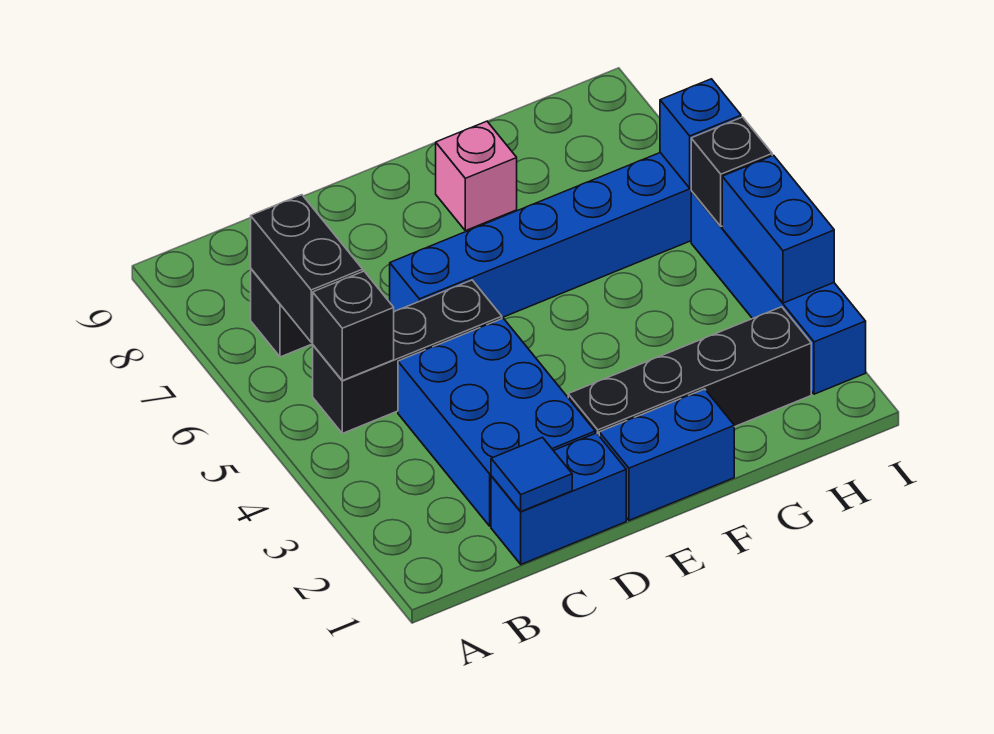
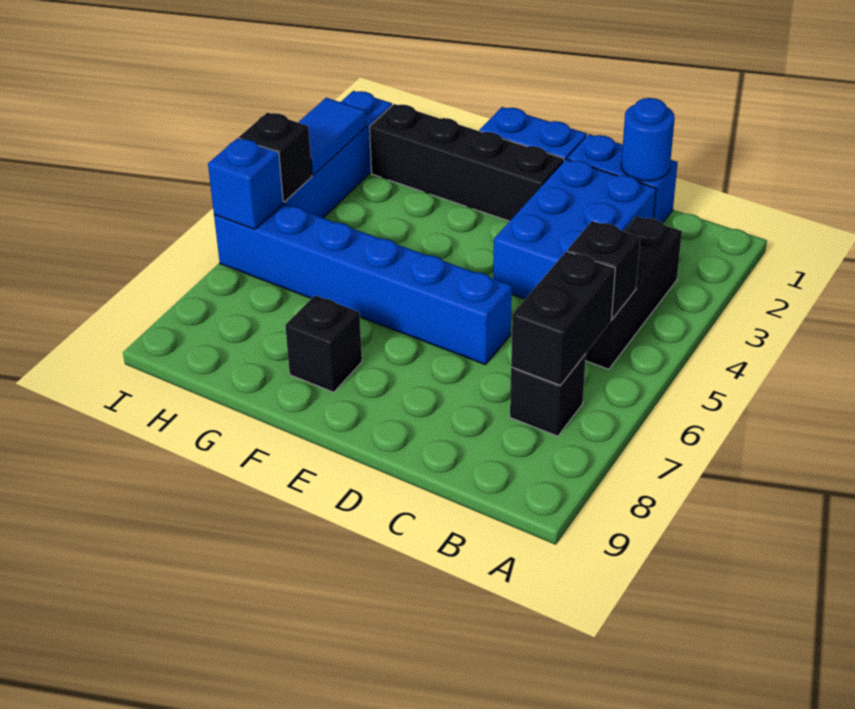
black brick B5:D5 level 1 -> black brick B3:B5 level 1
blue tile C1 level 2 -> blue round brick C1 level 2
pink brick F8 level 1 -> black brick F8 level 1
blue brick I3:I4 level 2 -> blue tile I3:I4 level 2

